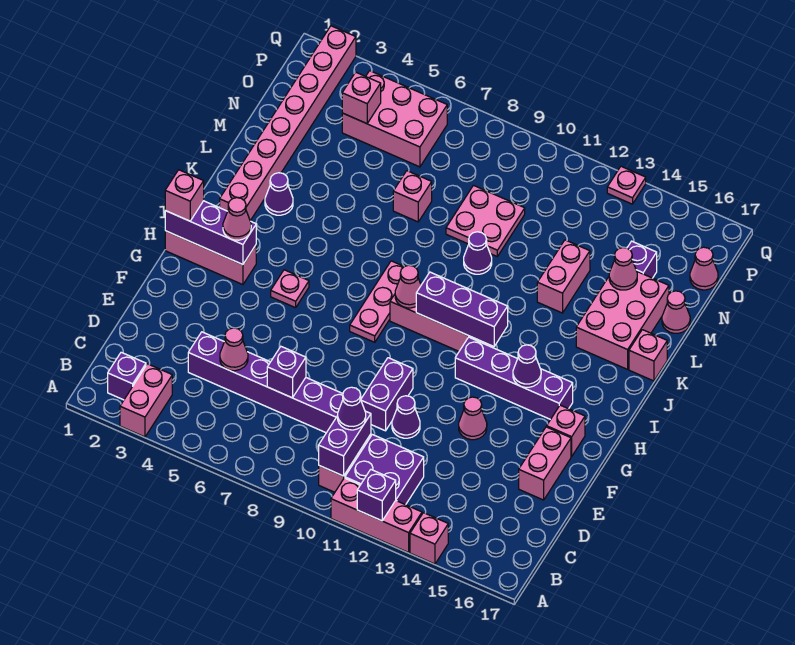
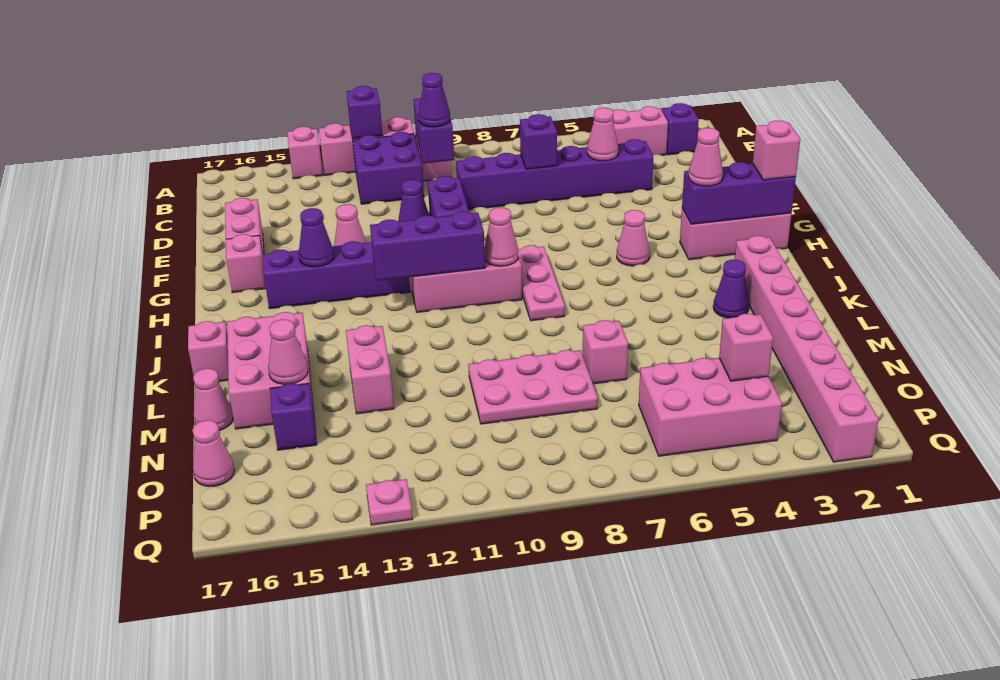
pink brick A3:B3 level 1 -> pink brick B3:B4 level 1
pink plate H5 level 1 -> pink cone H5 level 1
purple cone L10 level 1 -> none
pink plate M9:N10 level 1 -> pink plate M8:N10 level 1

